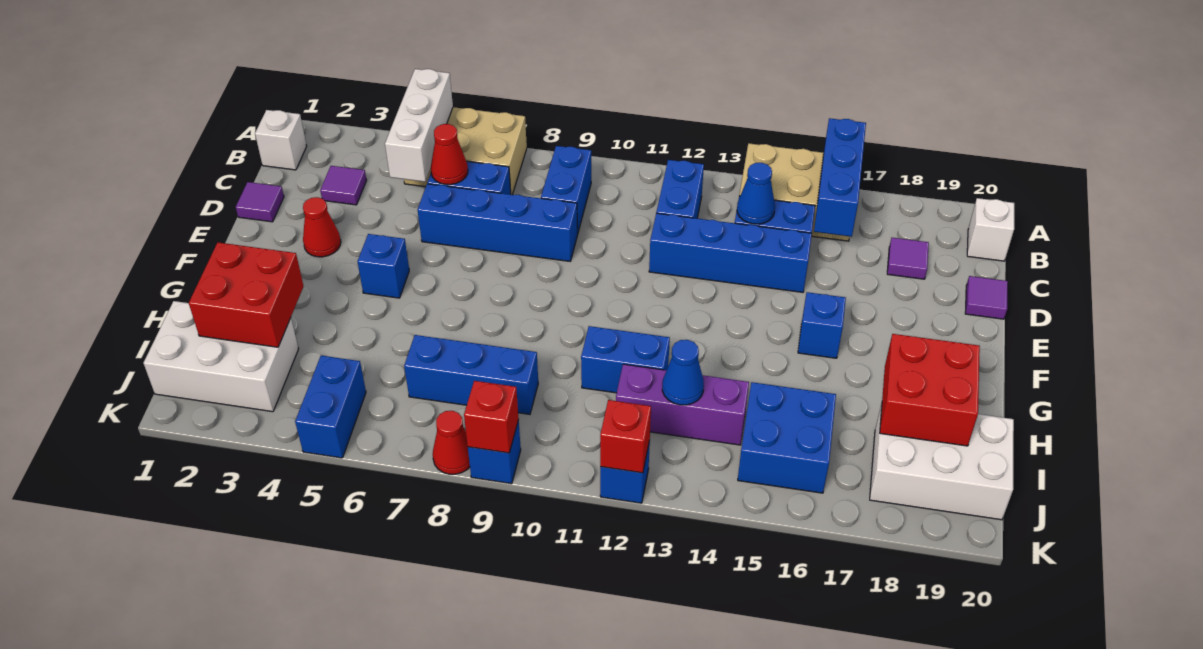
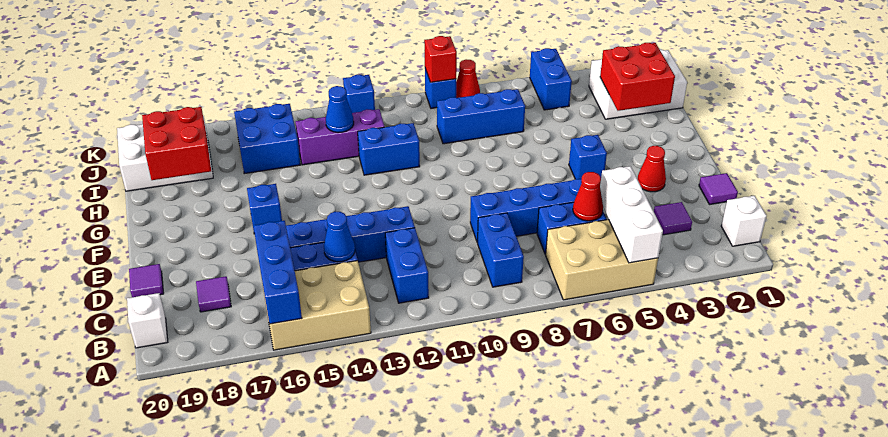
red brick K12 level 2 -> none

